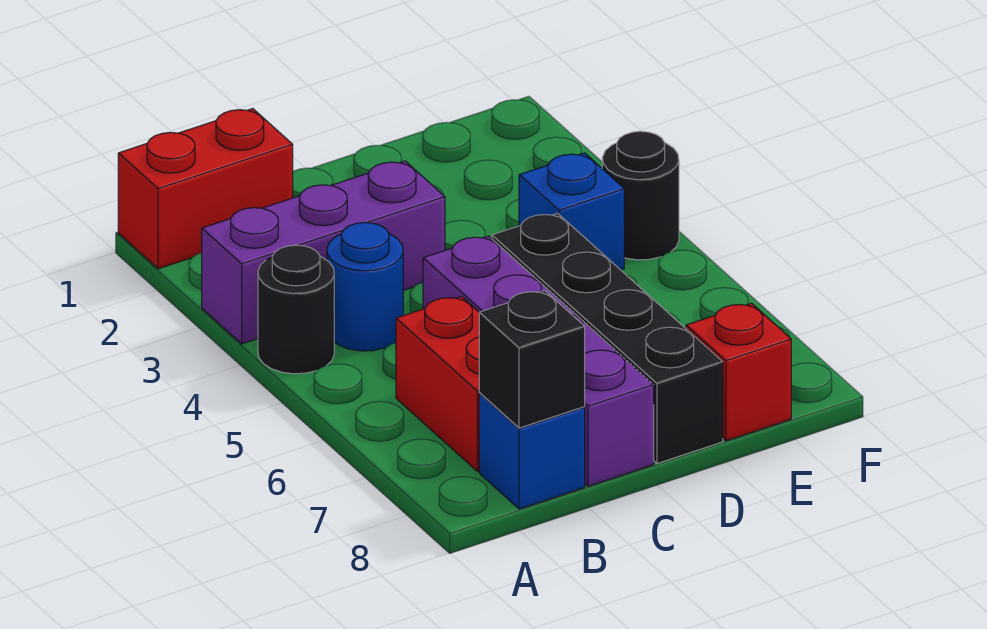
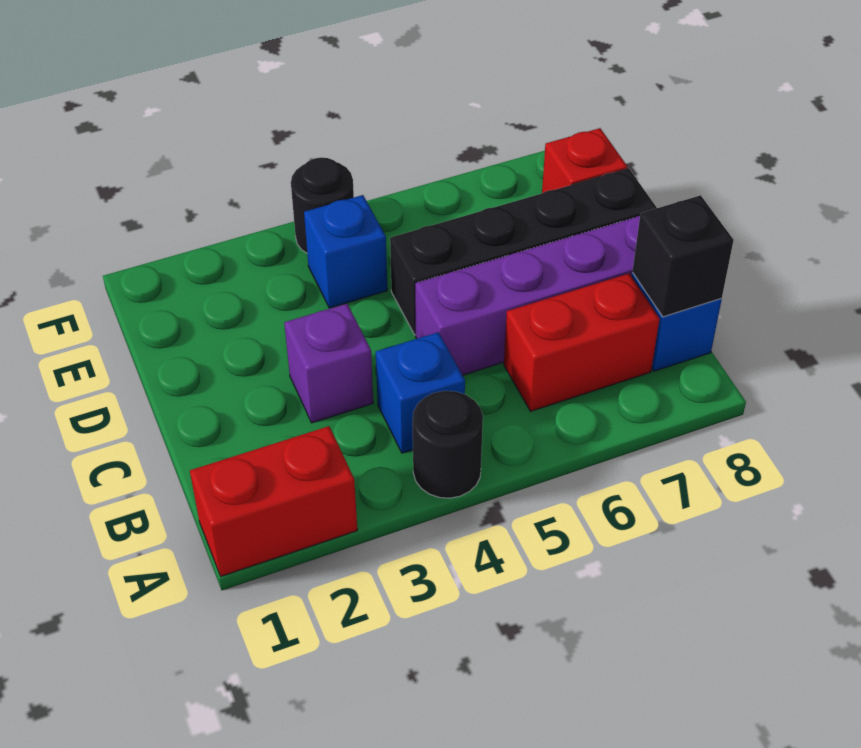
red brick A1:B1 level 1 -> red brick A1:A2 level 1
purple brick A3:C3 level 1 -> purple brick C3 level 1
blue round brick B4 level 1 -> blue brick B4 level 1

